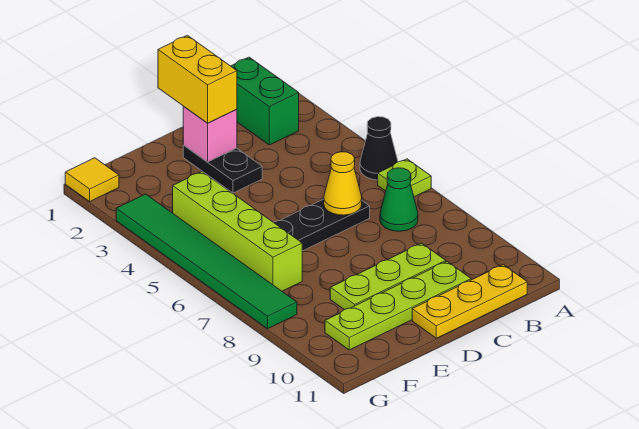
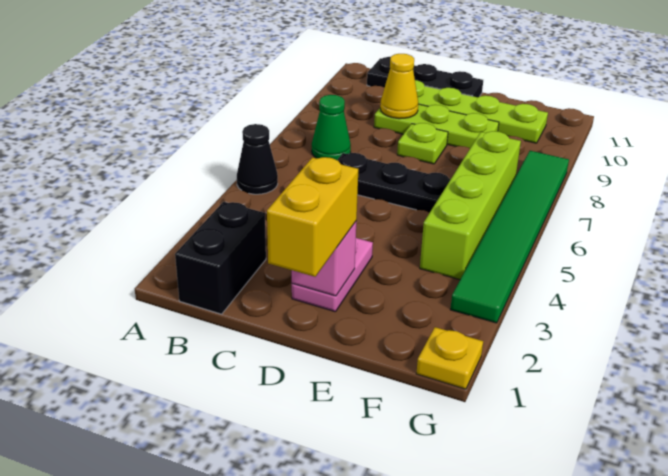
lime plate A6 level 1 -> lime plate D8 level 1
green brick B1:B2 level 1 -> black brick B1:B2 level 1
yellow plate B11:D11 level 1 -> black plate B11:D11 level 1
yellow cone C6 level 2 -> yellow cone C9 level 2
black plate D2:D3 level 1 -> pink plate D2:D3 level 1
yellow tile G1 level 1 -> yellow plate G1 level 1

